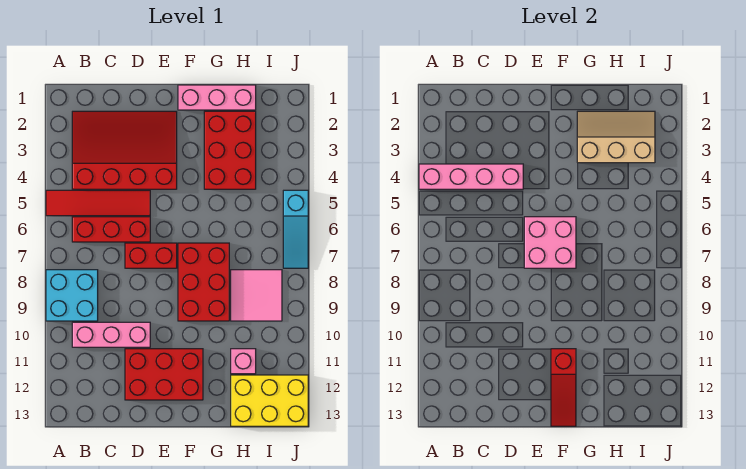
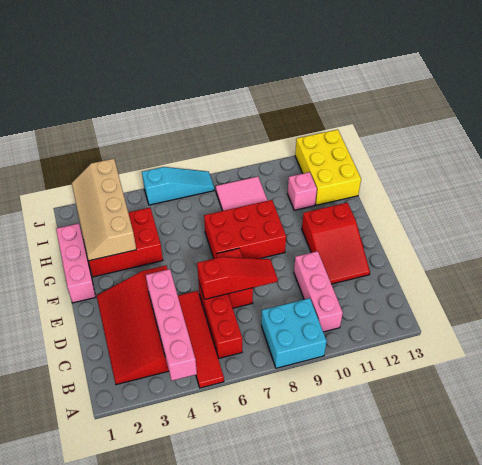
red brick D11:F12 level 1 -> red slope D11:F12 level 1 top F
pink brick E6:F7 level 2 -> none
red slope F11:F13 level 2 top 11 -> red slope D6:D8 level 2 top 6
tan slope G2:I3 level 2 top 3 -> tan slope G2:J3 level 2 top 3

